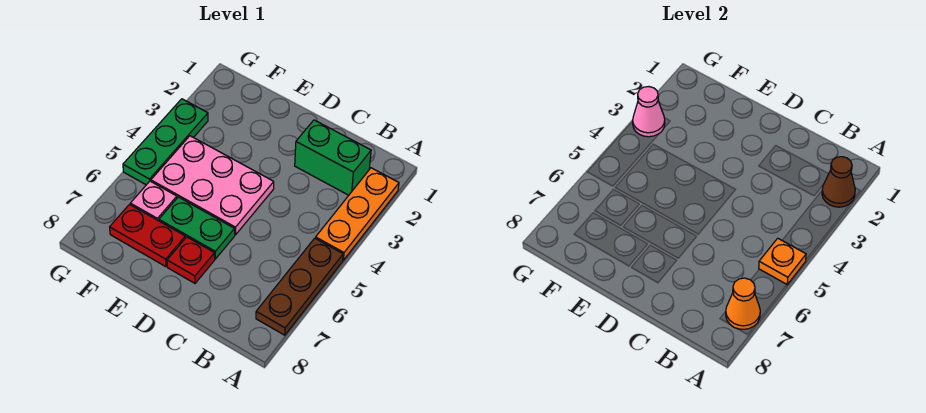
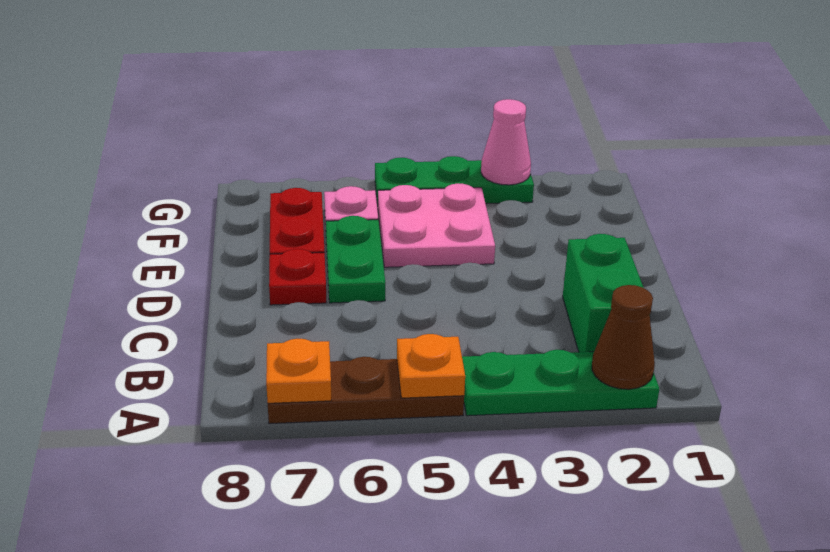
orange plate A2:A4 level 1 -> green plate A2:A4 level 1
orange cone A7 level 2 -> orange plate A7 level 2
pink plate D4:F5 level 1 -> pink plate E4:F5 level 1

